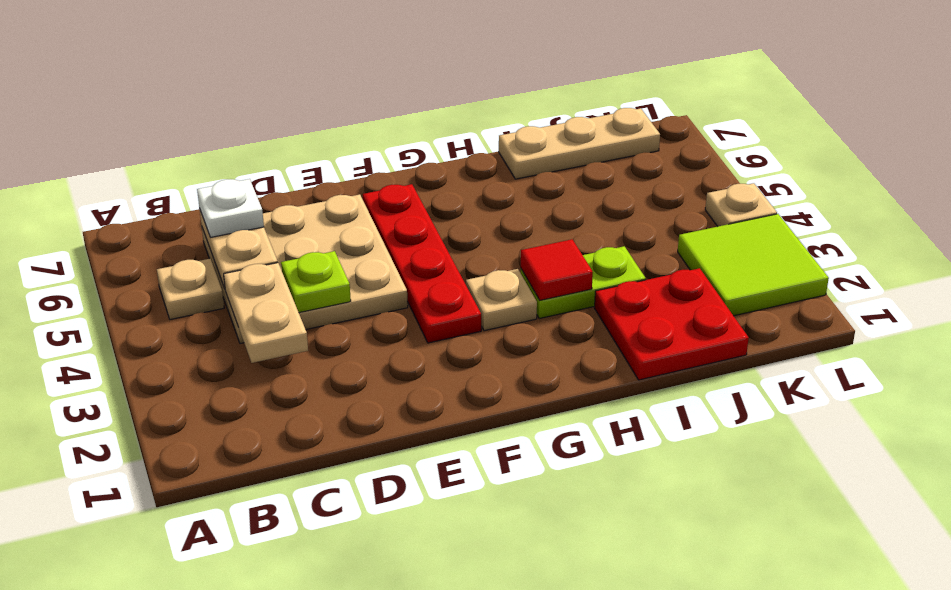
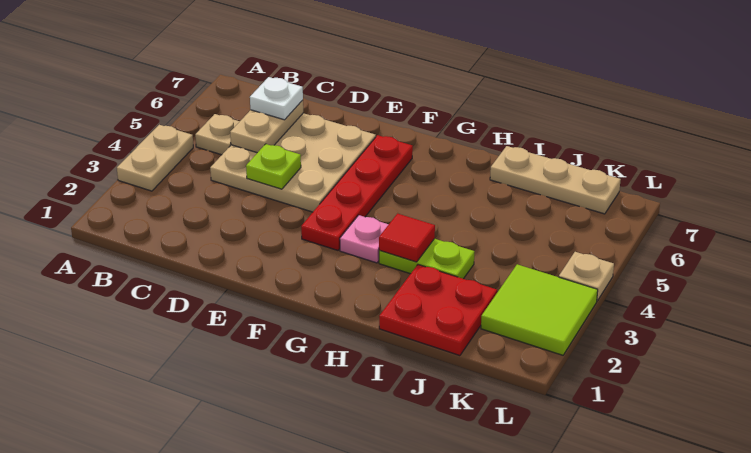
tan plate C3:C4 level 2 -> tan plate A3:A4 level 1
tan plate G3 level 1 -> pink plate G3 level 1

